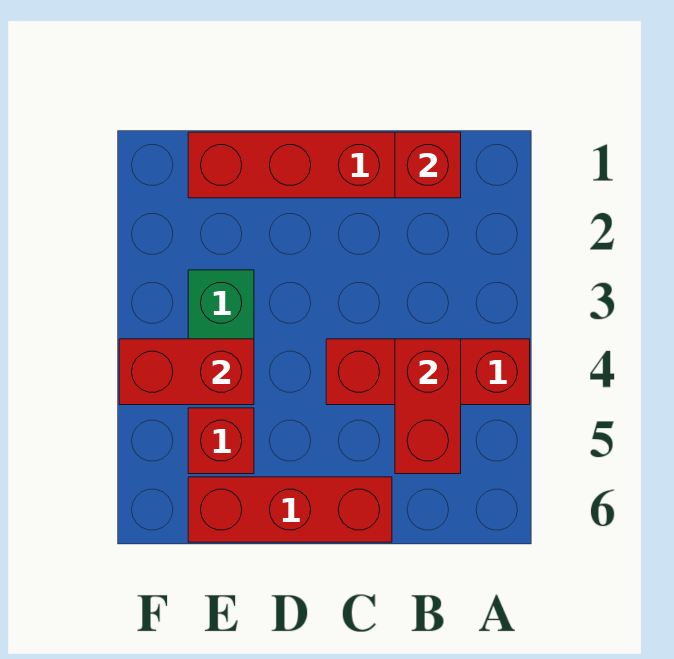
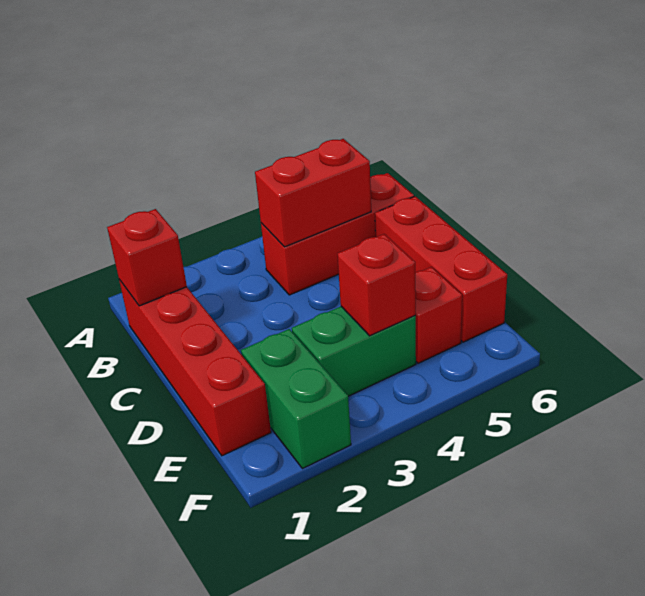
red brick A4:C4 level 1 -> red brick B4:B6 level 1
none -> green brick E2:F2 level 1
red brick E4:F4 level 2 -> red brick E4 level 2

